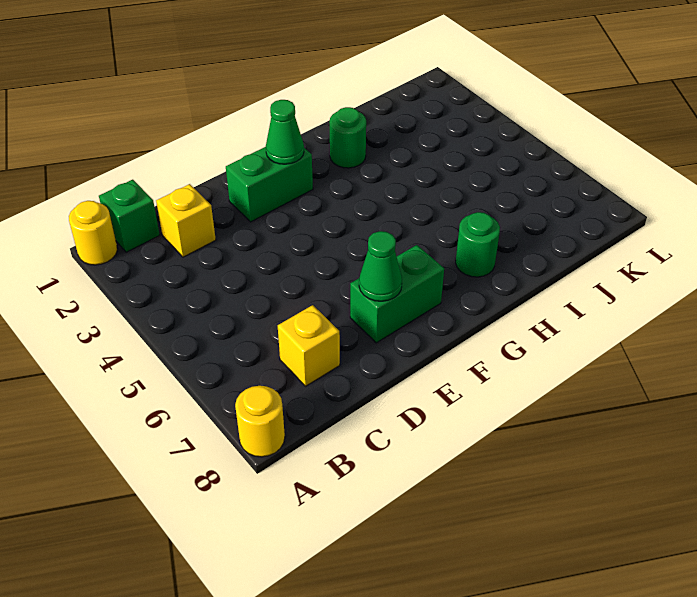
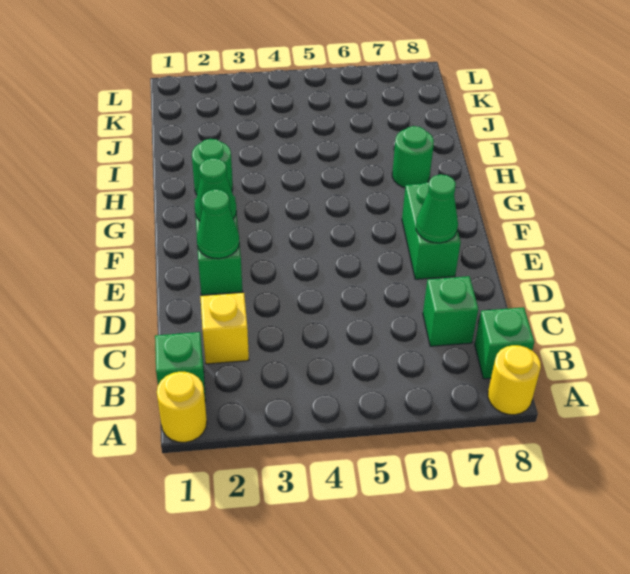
none -> green brick B8 level 1
yellow brick C7 level 1 -> green brick C7 level 1
none -> green cone E2 level 2

